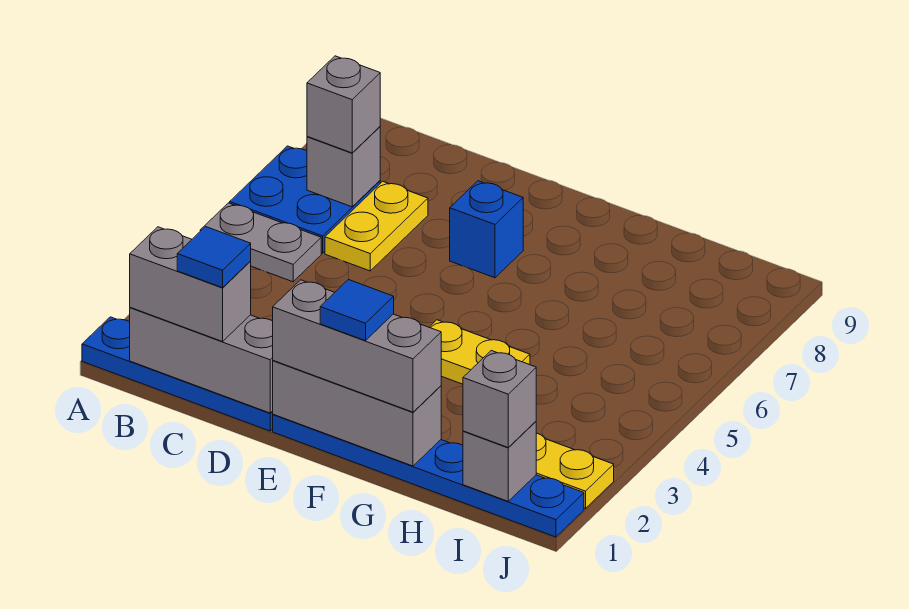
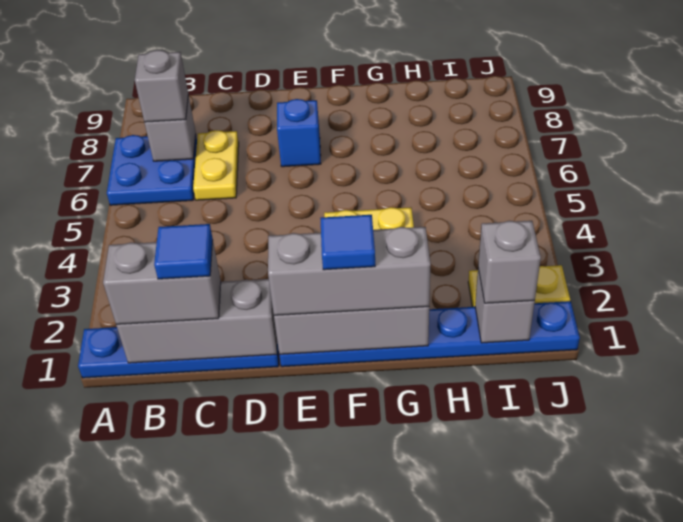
grey plate A5:B5 level 1 -> none

